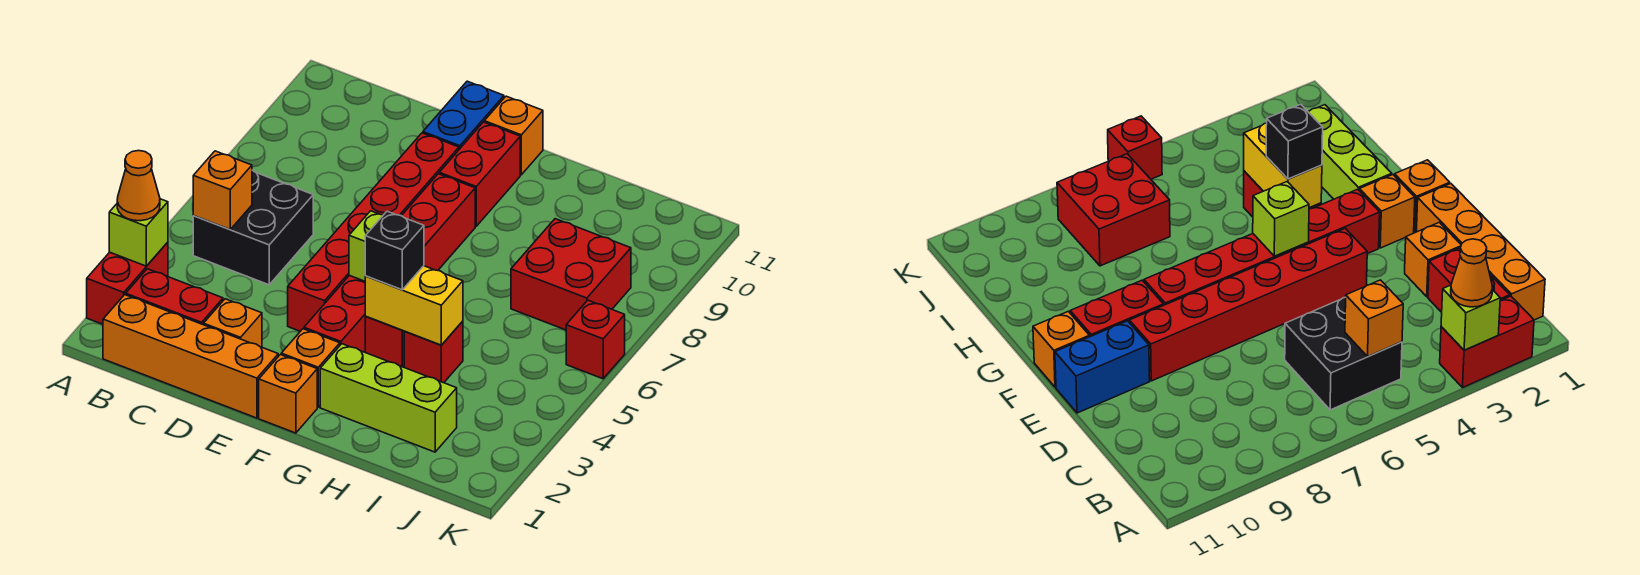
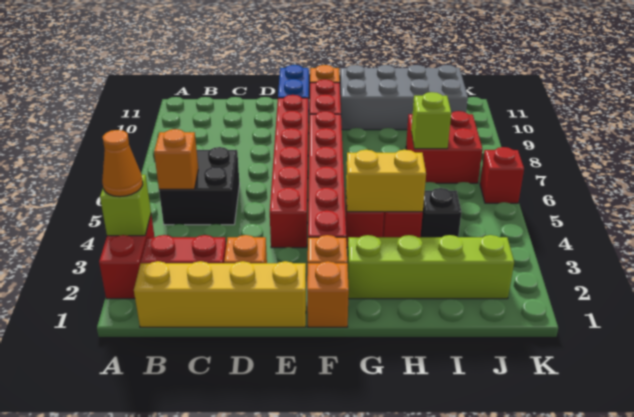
orange brick B1:E1 level 1 -> yellow brick B1:E1 level 1
lime brick F5 level 2 -> lime brick I7 level 2
lime brick G2:I2 level 1 -> lime brick G2:J2 level 1
black brick G4 level 3 -> black brick I4 level 1
none -> grey brick G10:J11 level 1

